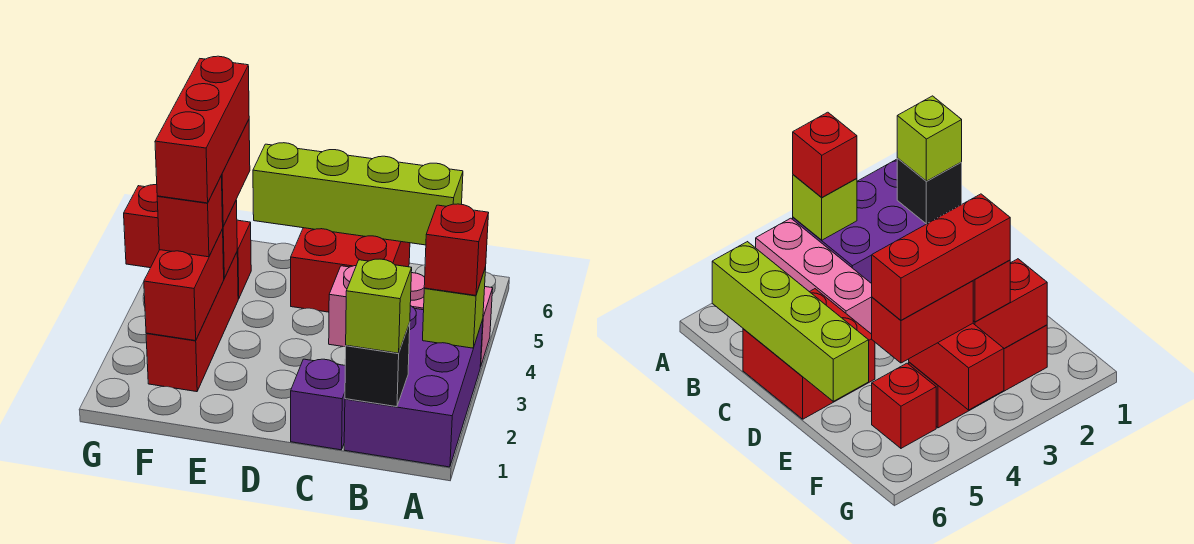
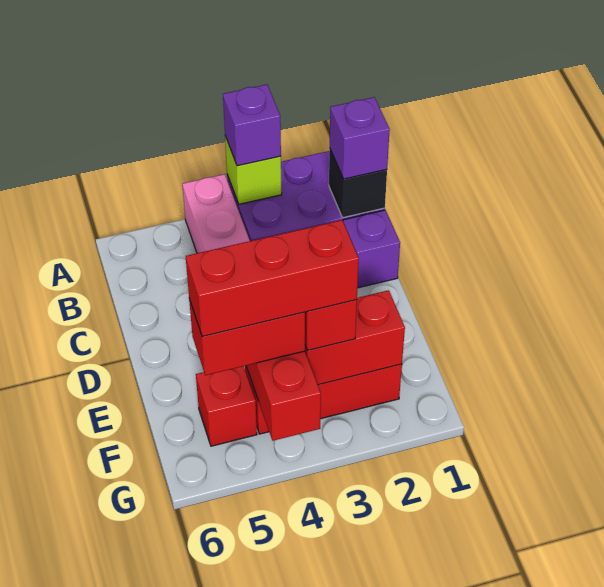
red brick A3 level 3 -> purple brick A3 level 3
lime brick B1 level 3 -> purple brick B1 level 3
lime brick B6:E6 level 2 -> none
red brick C5:D6 level 1 -> none

